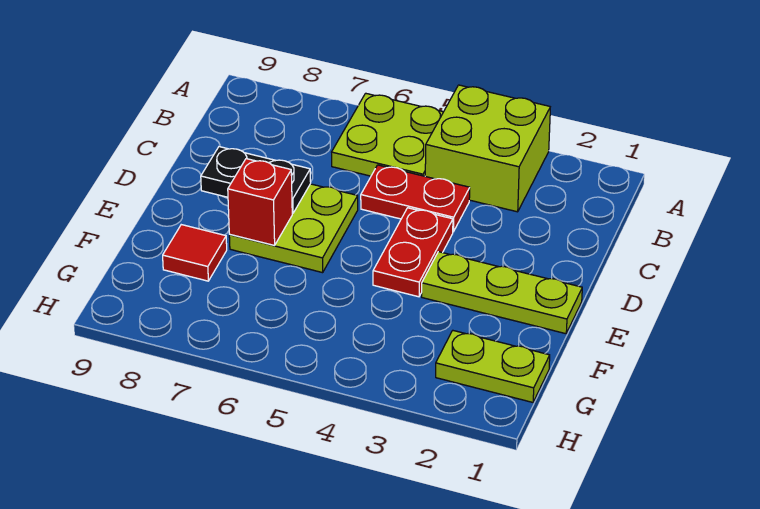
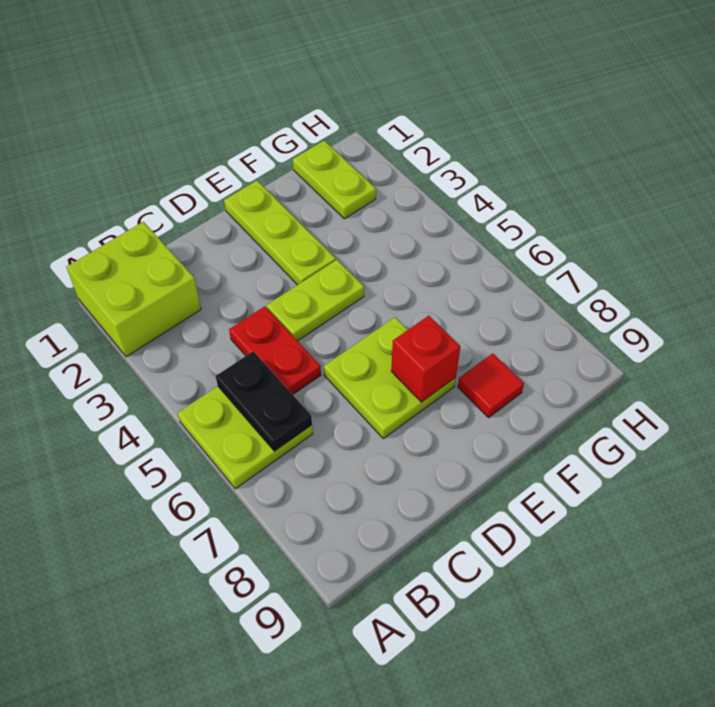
lime brick A3:B4 level 1 -> lime brick A1:B2 level 1
red plate D4:E4 level 1 -> lime plate D4:E4 level 1
black plate D7:D8 level 2 -> black plate B5:B6 level 2

